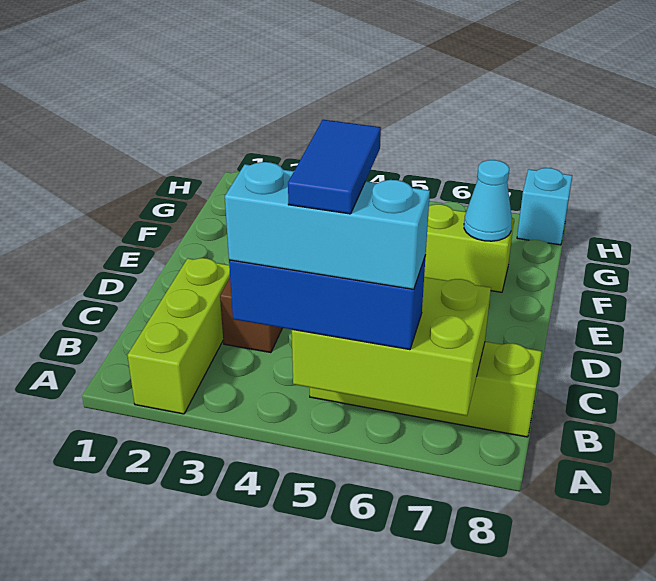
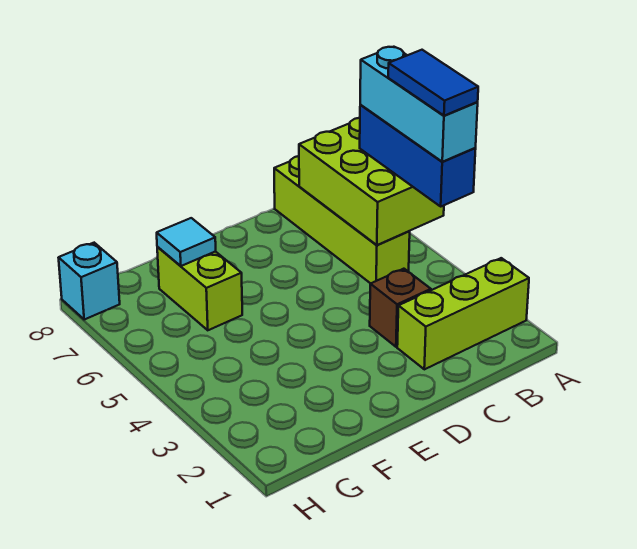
blue tile A5:B5 level 5 -> blue tile A4:A5 level 5
cyan cone F7 level 2 -> cyan tile F7 level 2

